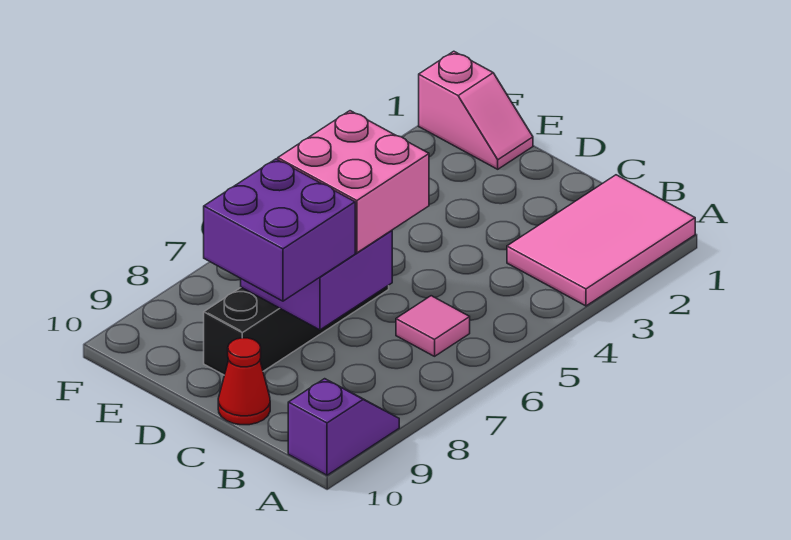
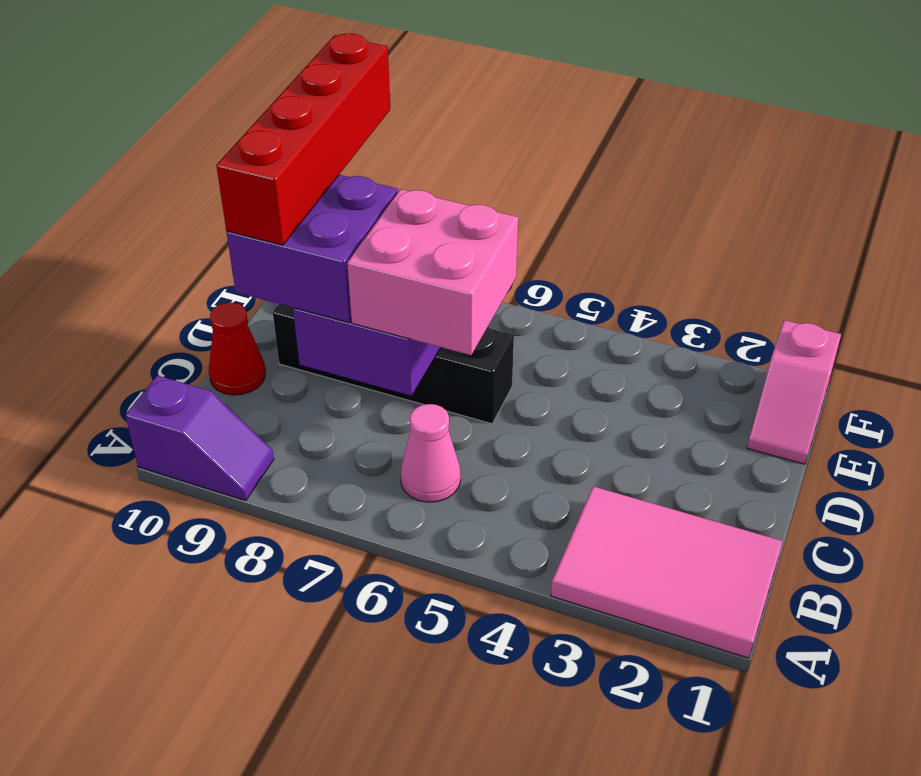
pink tile B6 level 1 -> pink cone B6 level 1
none -> red brick C9:F9 level 4

